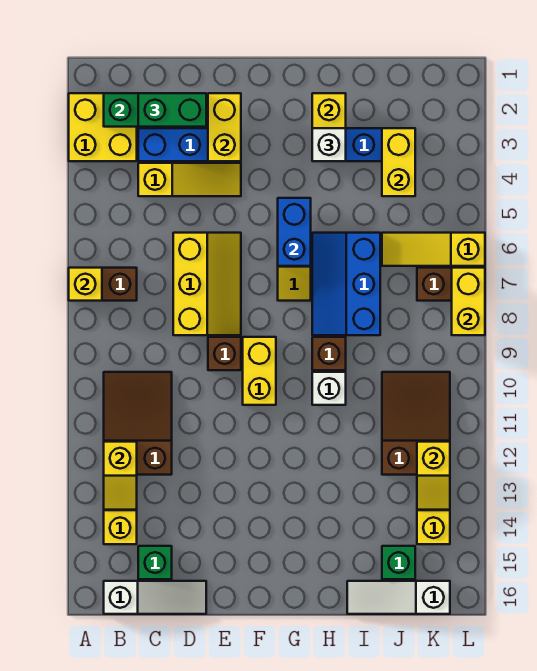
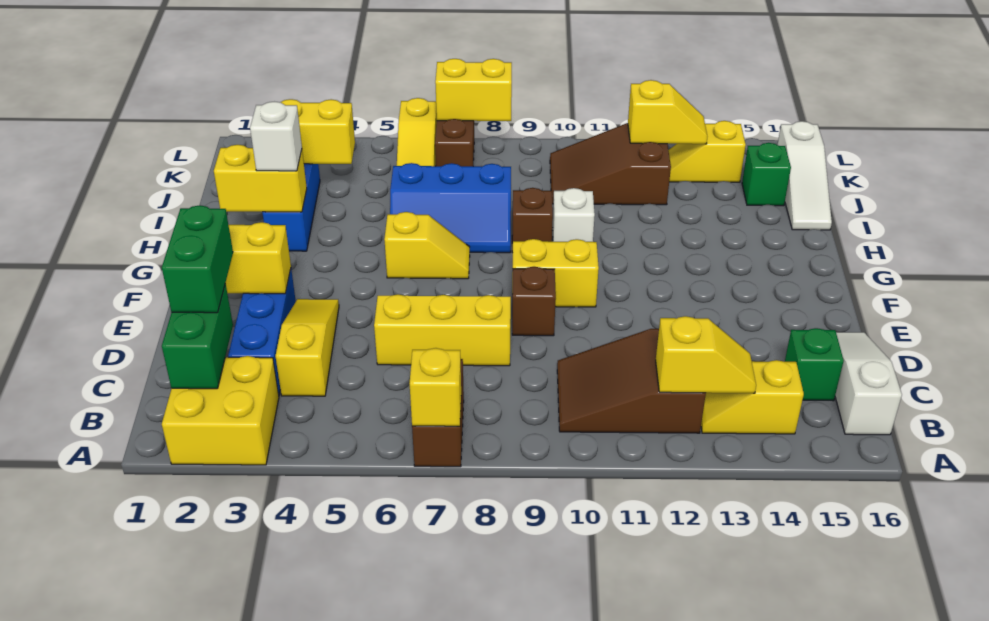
blue brick G5:G6 level 2 -> none

